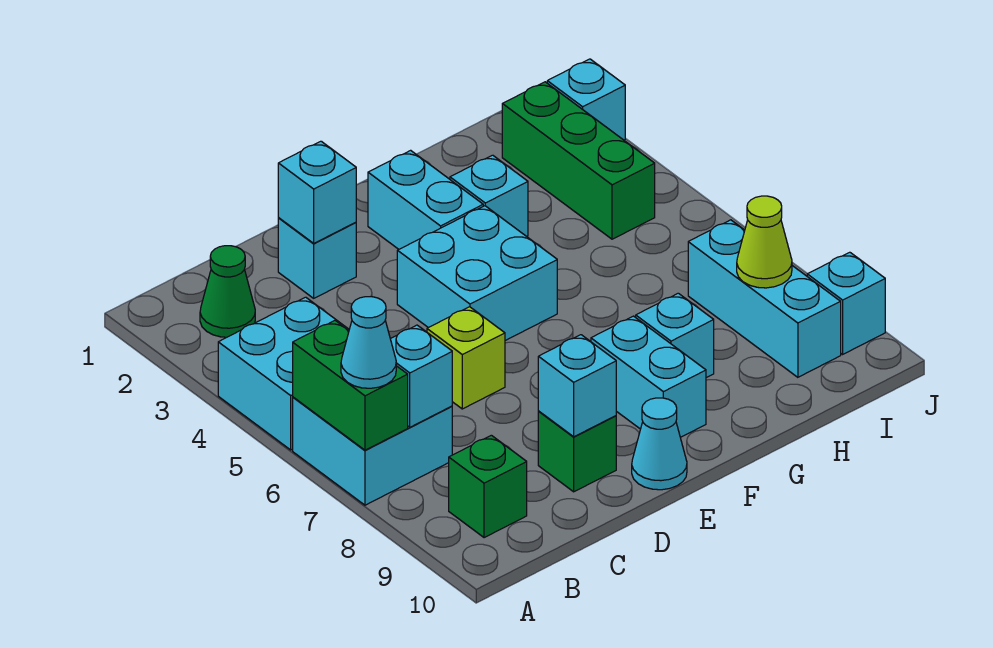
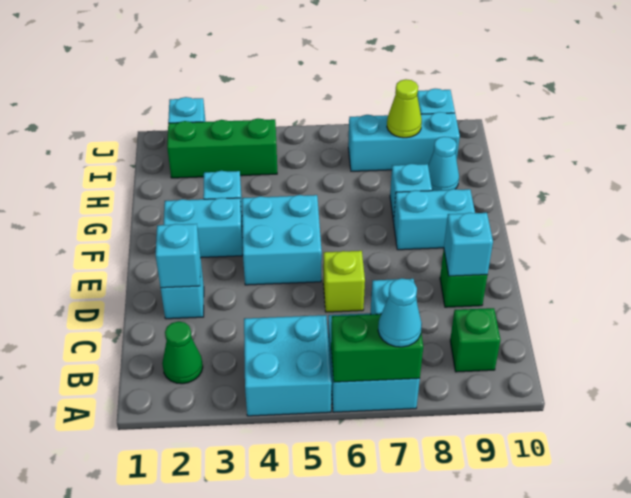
cyan cone E10 level 1 -> cyan cone H9 level 1

